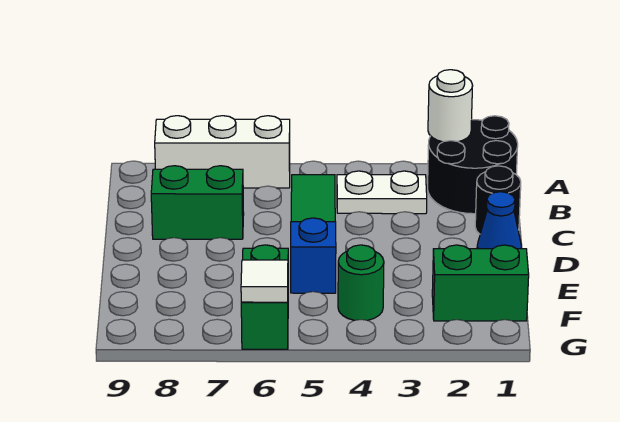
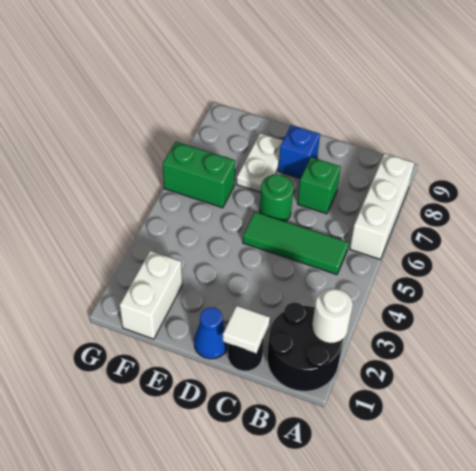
white plate B3:B4 level 1 -> white plate E7:E8 level 1
green brick C7:C8 level 1 -> green brick C7 level 1
blue brick E5 level 1 -> blue brick D8 level 1
green brick F1:F2 level 1 -> white brick F1:F2 level 1
green round brick F4 level 1 -> green round brick D6 level 1
white tile G6 level 2 -> white tile C1 level 2

